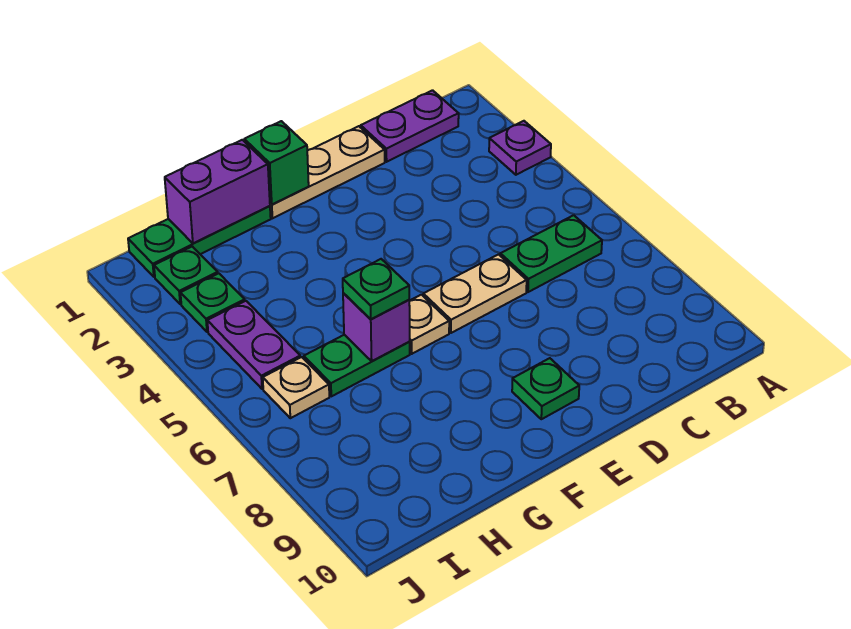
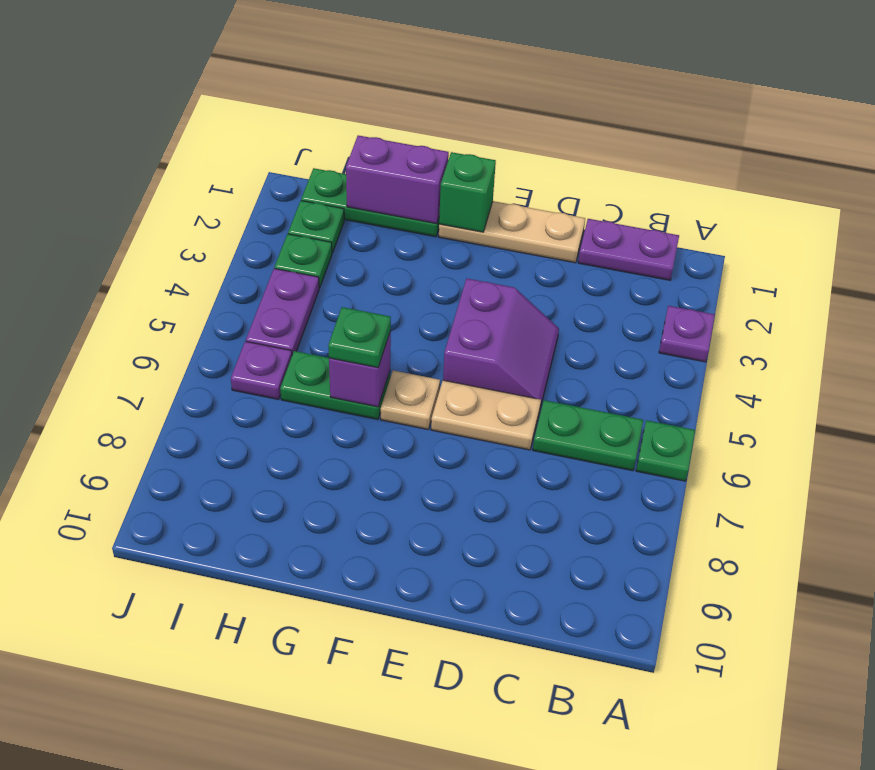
none -> purple slope D4:E5 level 1 top E
green plate E9 level 1 -> green plate A6 level 1
tan plate I6 level 1 -> purple plate I6 level 1

